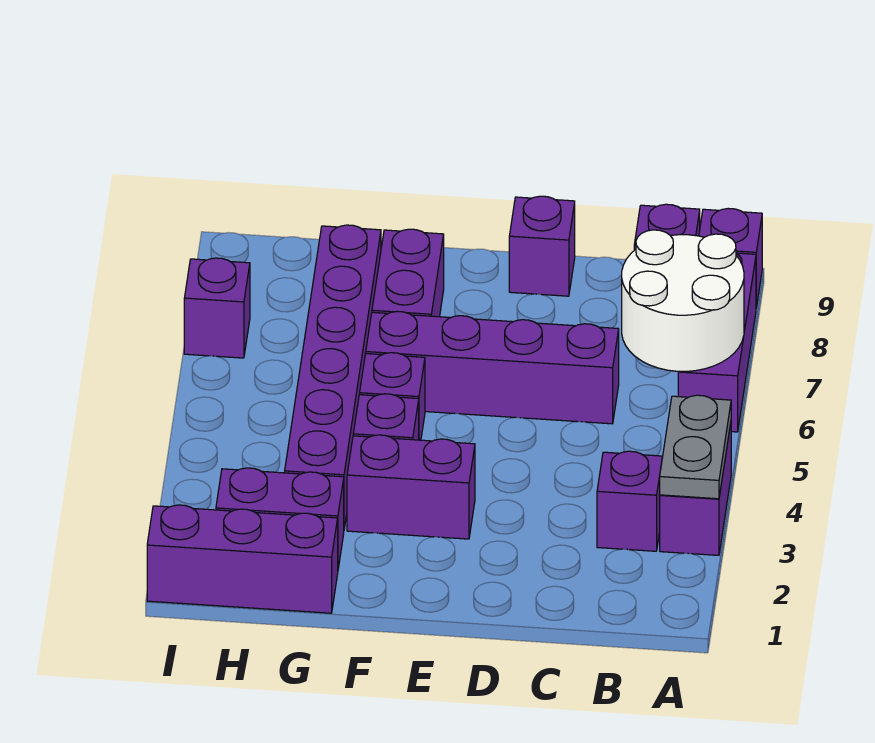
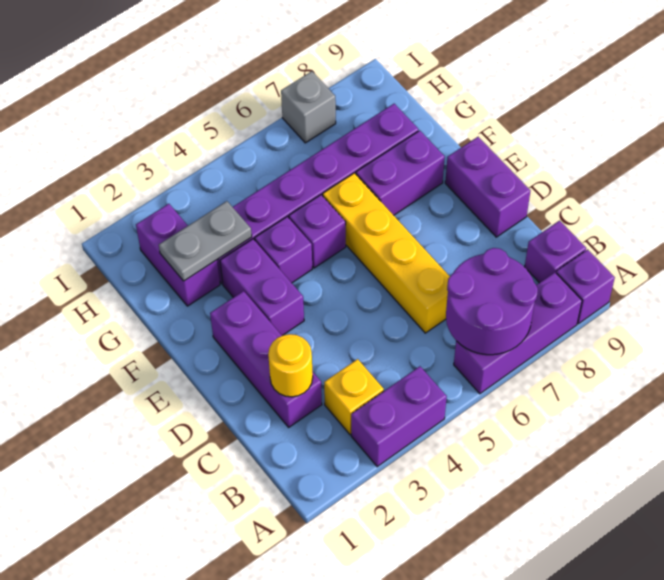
grey plate A3:A4 level 2 -> grey plate G2:G3 level 2
white round brick A6:B7 level 2 -> purple round brick A6:B7 level 2
purple brick B3 level 1 -> yellow brick B3 level 1
none -> yellow round brick C2 level 2
purple brick C6:F6 level 1 -> yellow brick C6:F6 level 1
purple brick D9 level 1 -> purple brick D9:E9 level 1
purple brick G1:I1 level 1 -> purple brick C2:E2 level 1
purple brick I7 level 1 -> grey brick I7 level 1

